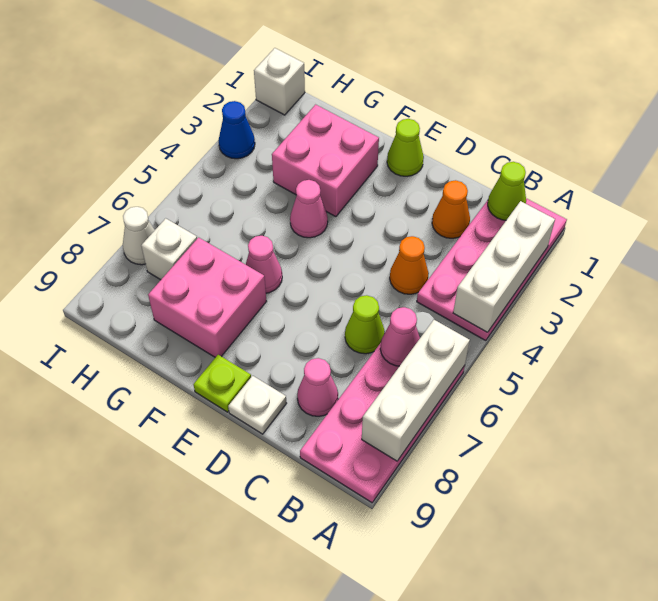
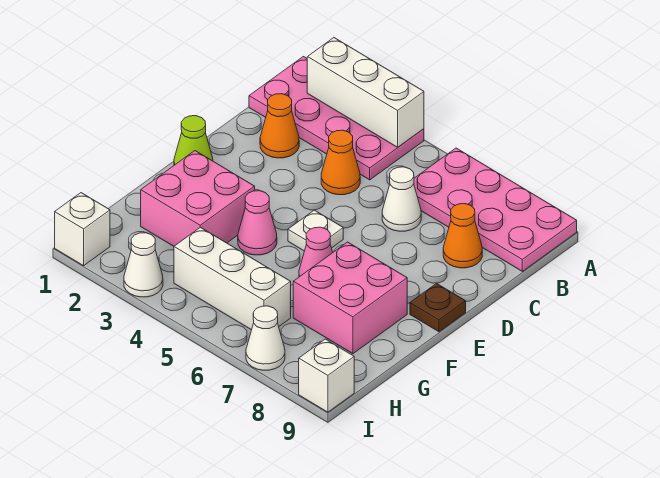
white brick A6:A8 level 2 -> white brick H4:H6 level 1
lime cone B1 level 2 -> none
pink cone B6 level 2 -> none
lime cone C6 level 1 -> white cone C6 level 1
pink cone C8 level 1 -> orange cone C8 level 1
white plate D9 level 1 -> white plate E5 level 1
lime plate E9 level 1 -> brown plate E9 level 1
white brick H7 level 1 -> white brick I9 level 1
blue cone I3 level 1 -> white cone I3 level 1

